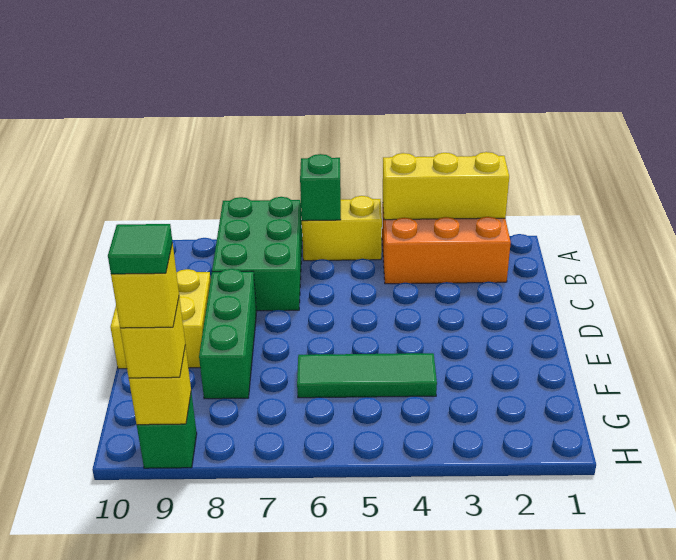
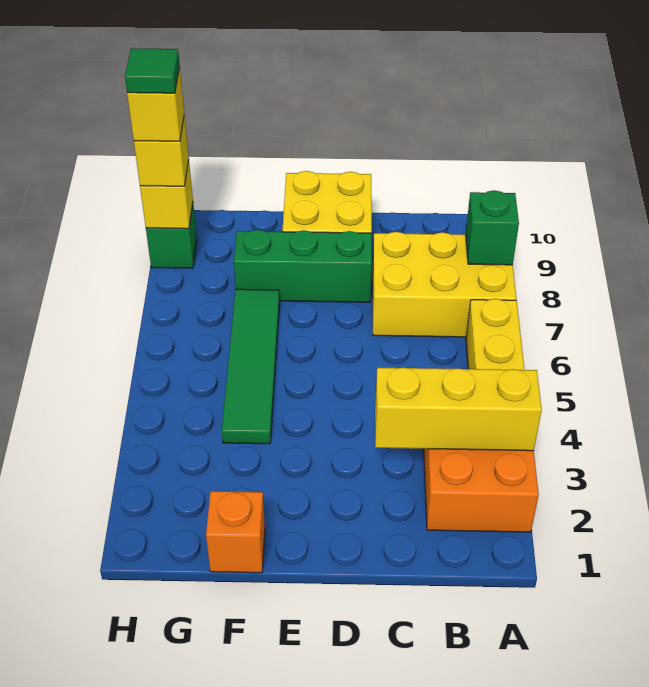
yellow brick A2:A4 level 2 -> yellow brick A3:C3 level 2
green brick A6 level 2 -> green brick A8 level 2
green brick A7:C8 level 1 -> yellow brick A7:C8 level 1
none -> orange brick F1 level 1
green tile F4:F6 level 1 -> green tile F4:F7 level 1

